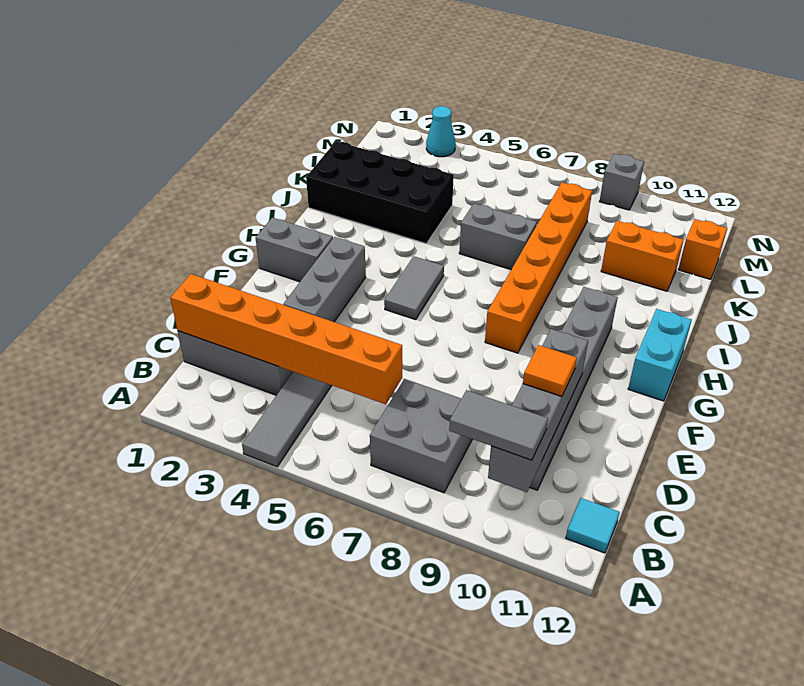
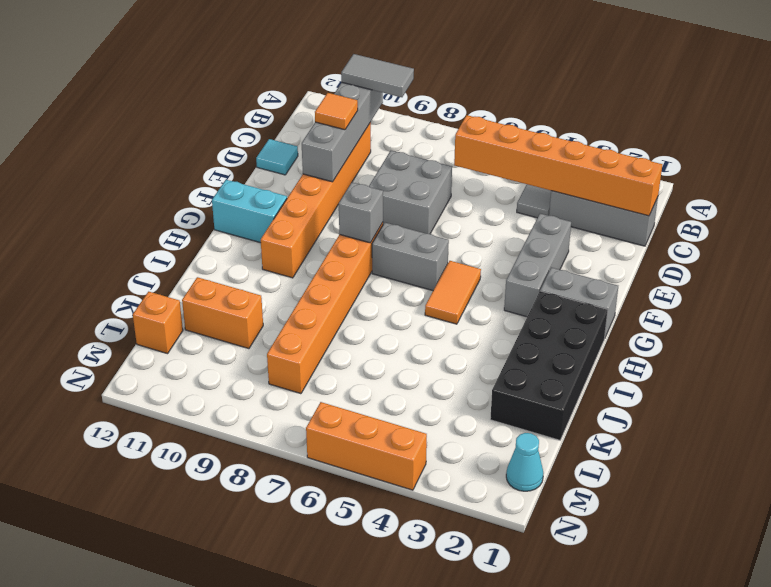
grey brick B7:C8 level 1 -> grey brick D7:E8 level 1
cyan tile B12 level 1 -> cyan tile D12 level 1
grey brick C10:H10 level 1 -> orange brick C10:H10 level 1
grey tile G5:H5 level 1 -> orange tile G5:H5 level 1
cyan brick G12:H12 level 1 -> cyan brick G11:G12 level 1
black brick J1:K4 level 1 -> black brick H1:K2 level 1
grey brick J6:J7 level 1 -> grey brick G6:G7 level 1
cyan cone N3 level 1 -> cyan cone M1 level 1
none -> orange brick N4:N6 level 1
grey brick N9 level 1 -> grey brick G8 level 2

